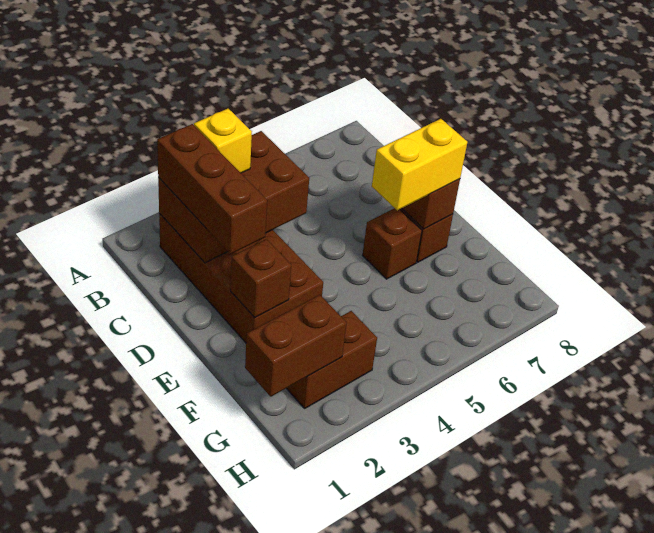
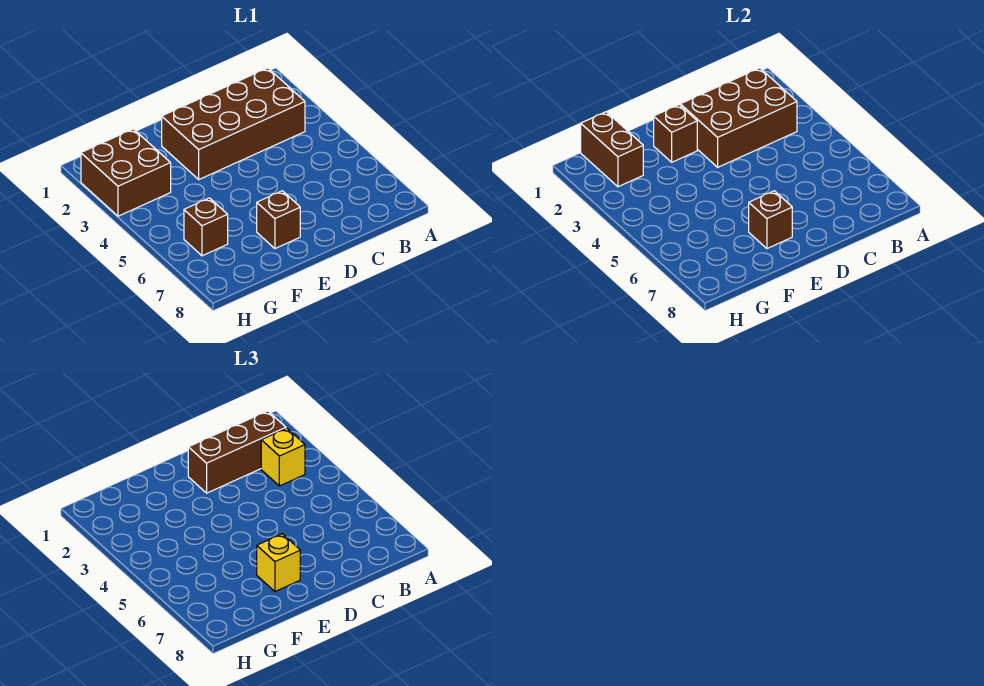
brown brick B2:C4 level 2 -> brown brick B2:D3 level 2
brown brick E6 level 1 -> brown brick G6 level 1
yellow brick E6:E7 level 3 -> yellow brick E7 level 3
brown brick G2:G3 level 1 -> brown brick G2:H3 level 1

